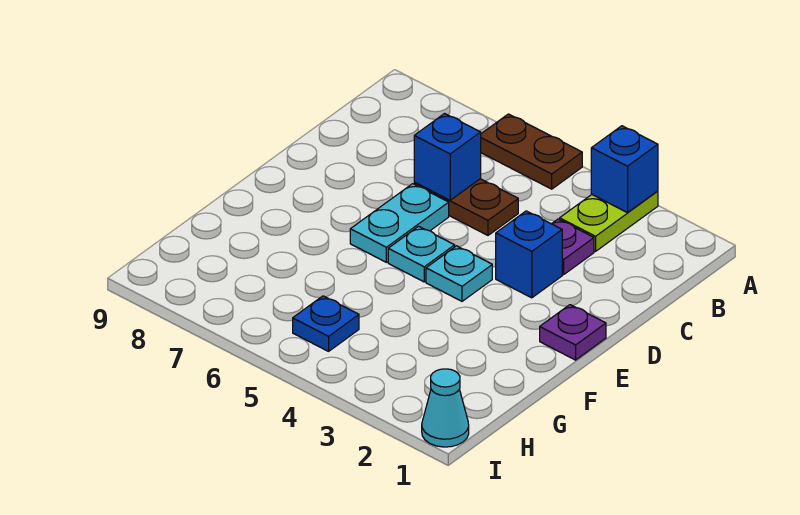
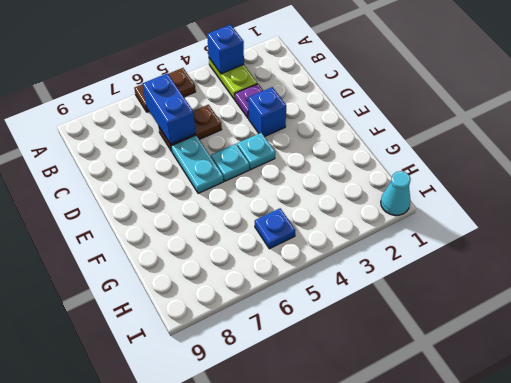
blue brick C6 level 2 -> blue brick B6:C6 level 2
purple plate E1 level 1 -> none

